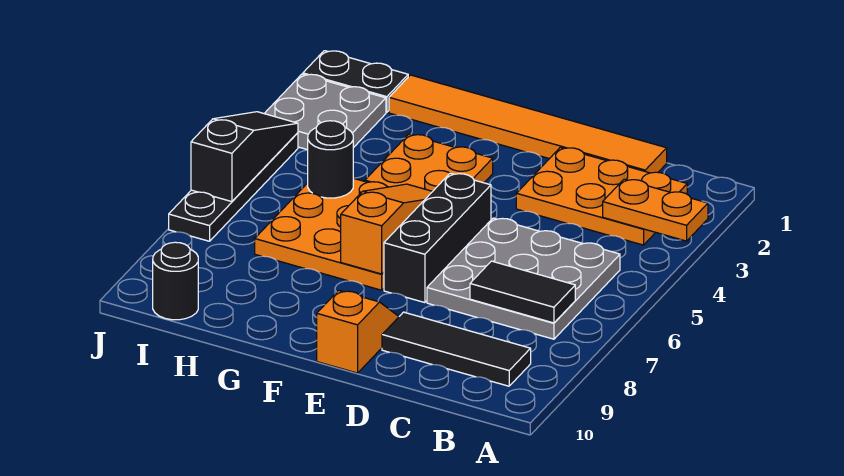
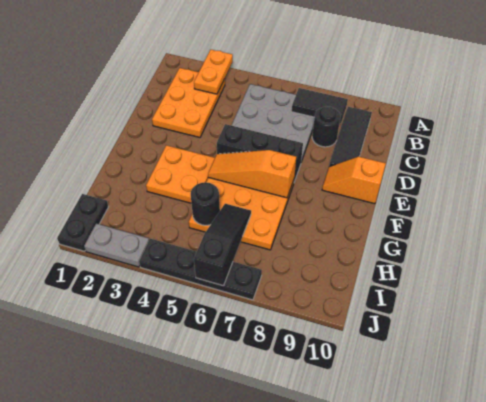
black tile B7:C7 level 2 -> black tile B7:B8 level 2
orange tile C1:H1 level 1 -> none
grey plate I2:J3 level 1 -> grey plate J2:J3 level 1
black round brick I10 level 1 -> black round brick C8 level 1
black slope J4:J6 level 2 top 6 -> black slope H6:J6 level 2 top J

